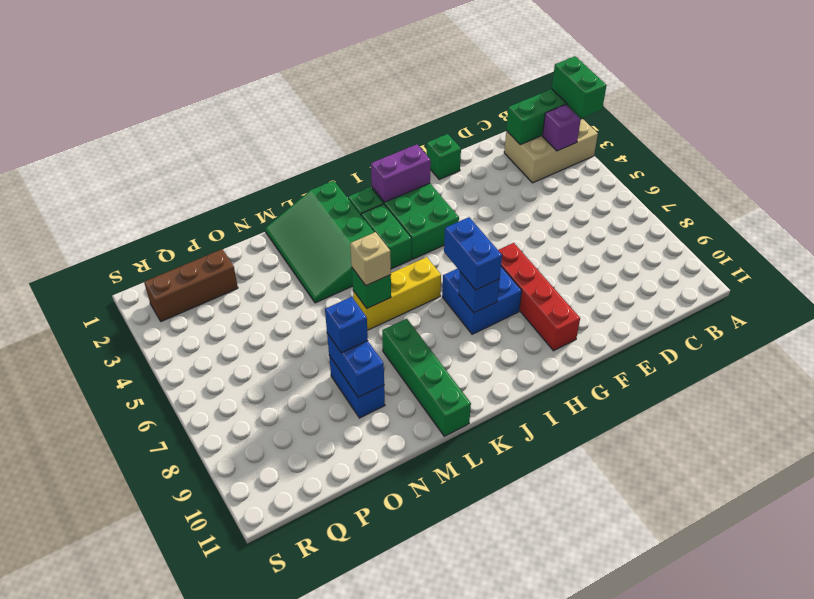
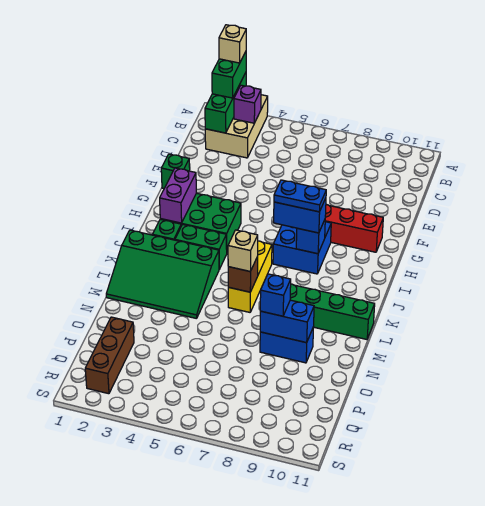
green brick A2:A3 level 3 -> green brick A2:B2 level 3
none -> tan brick A2 level 4
none -> blue plate I7:I8 level 4
green brick L6 level 2 -> brown brick L6 level 2

